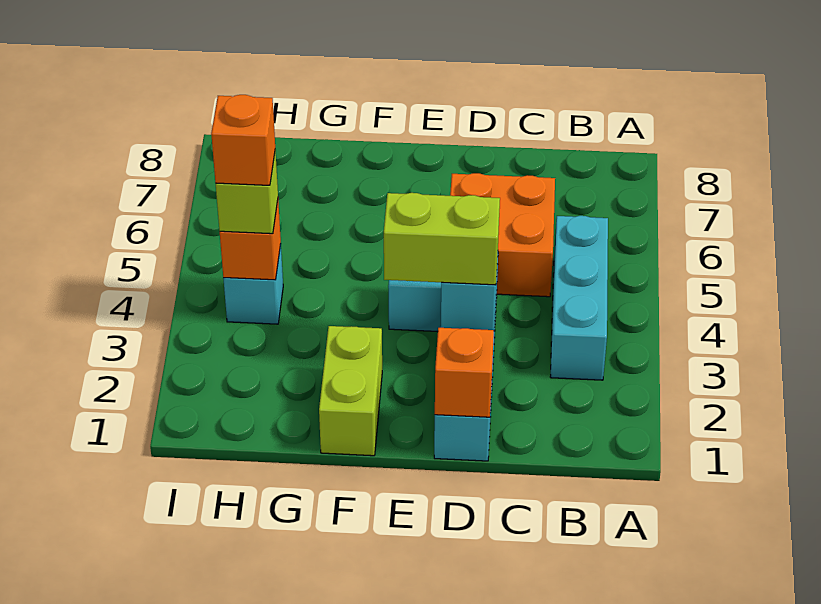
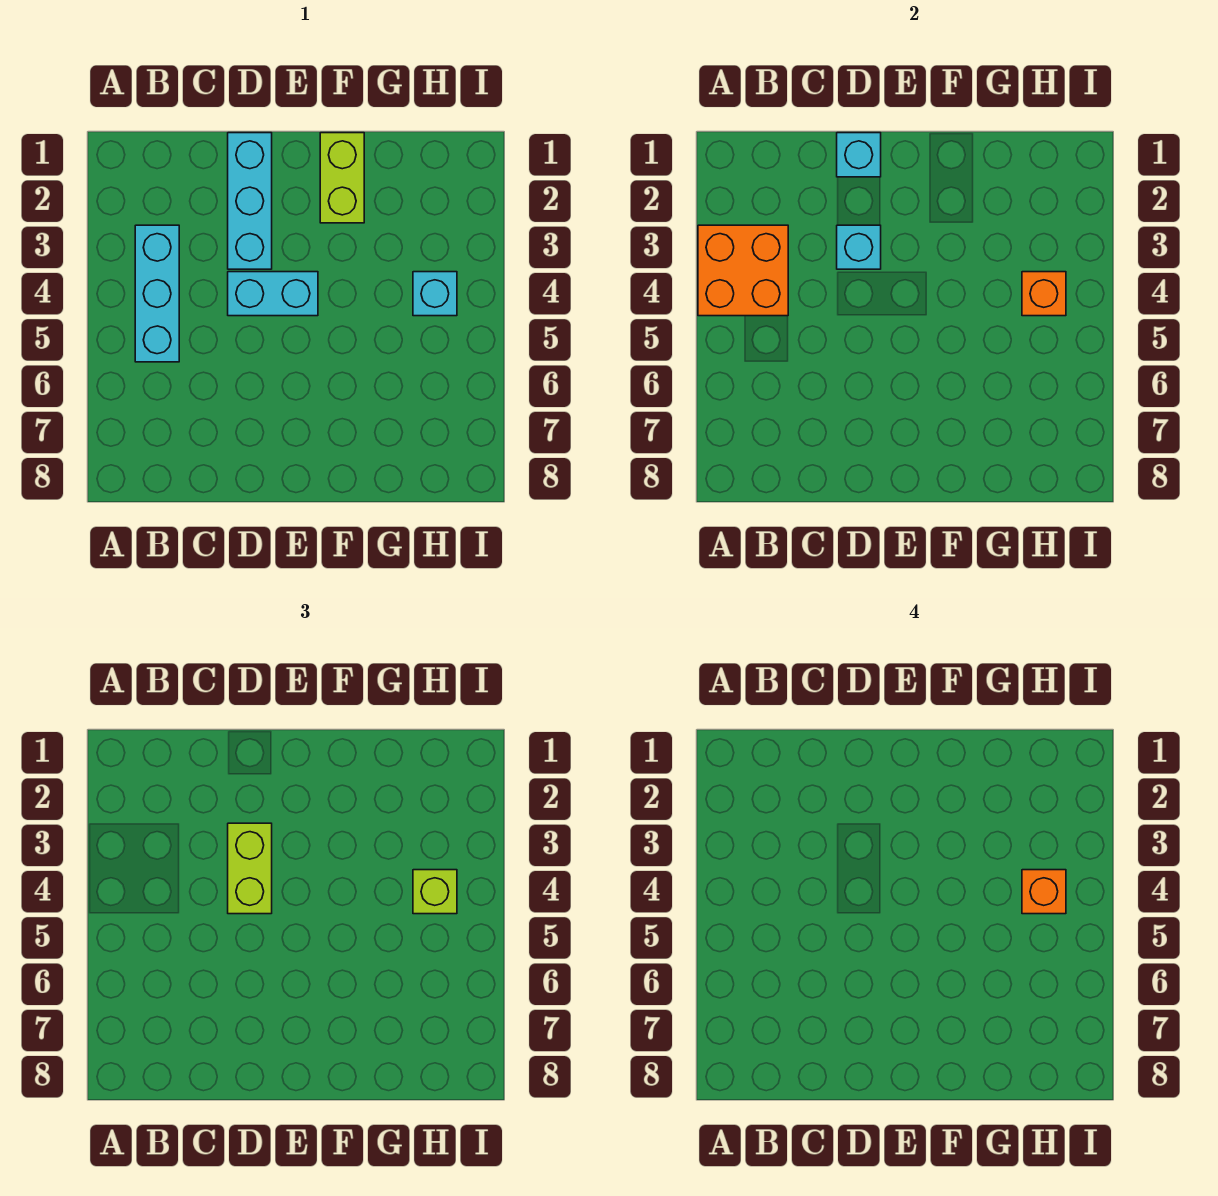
orange brick C5:D6 level 1 -> orange brick A3:B4 level 2
orange brick D1 level 2 -> cyan brick D1 level 2
lime brick D3:E3 level 3 -> lime brick D3:D4 level 3

